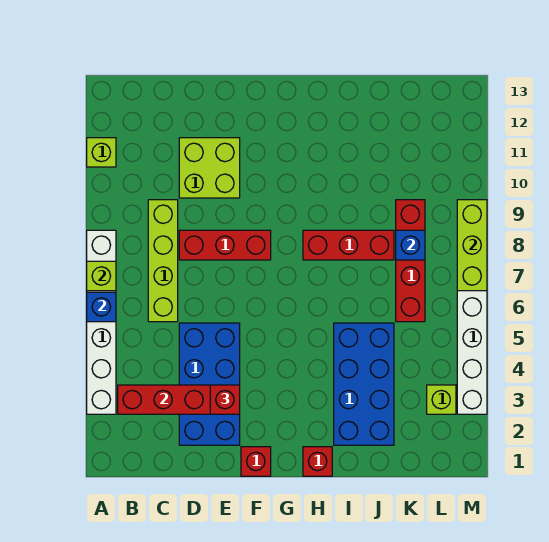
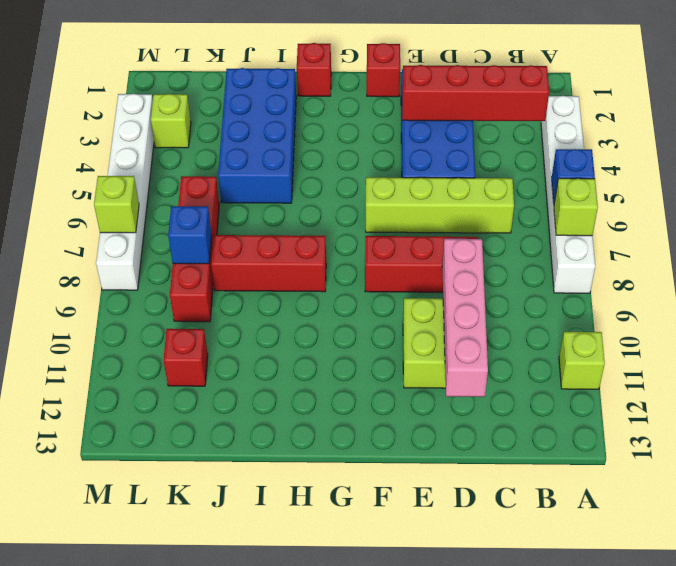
lime brick C6:C9 level 1 -> lime brick C6:F6 level 1
none -> pink brick D9:D12 level 2
red brick E3 level 3 -> red brick K11 level 1
lime brick M7:M9 level 2 -> lime brick M7 level 2

